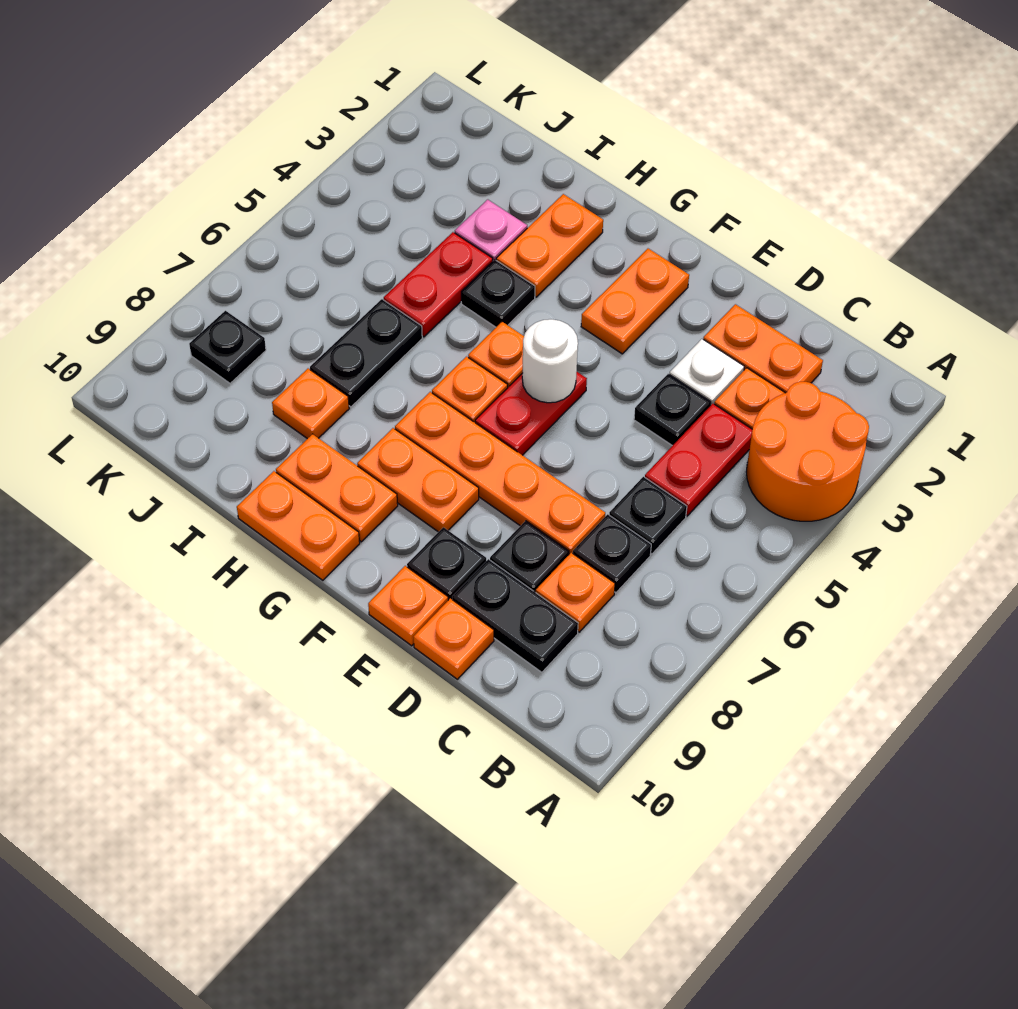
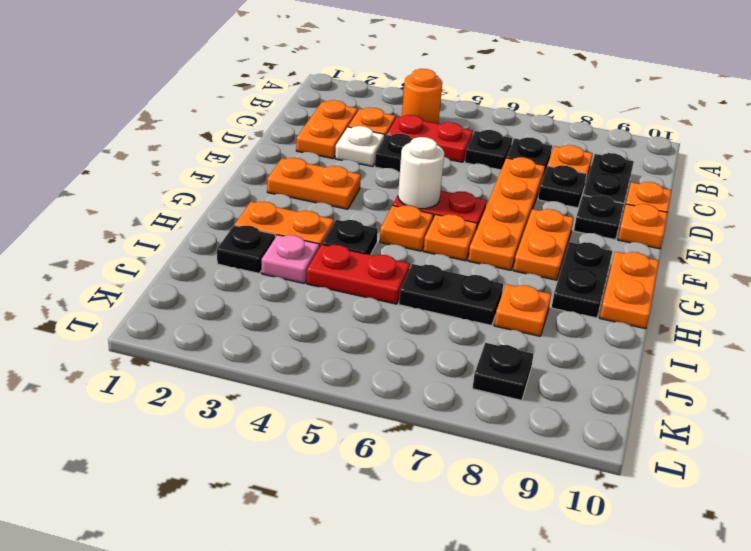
orange round brick A3:B4 level 1 -> orange round brick B4 level 1
orange plate G9:H9 level 1 -> black plate G9:H9 level 1
none -> black plate I2 level 1

